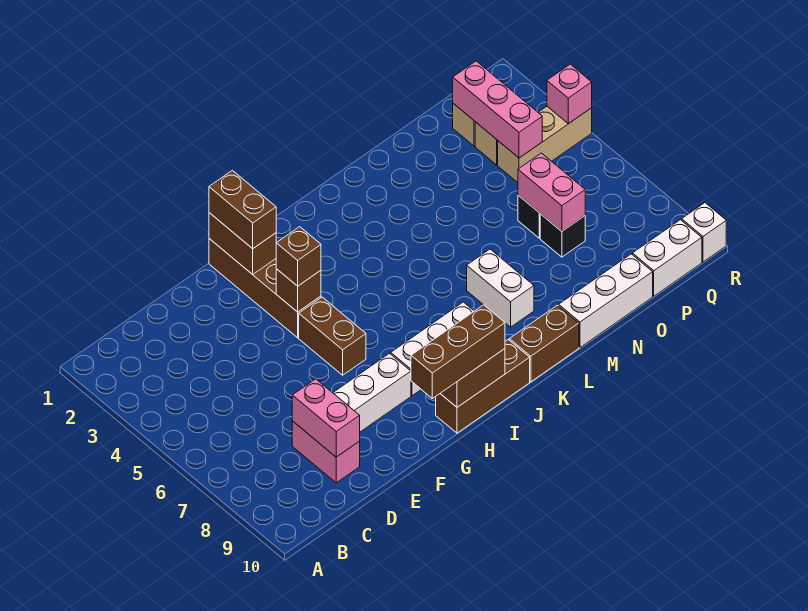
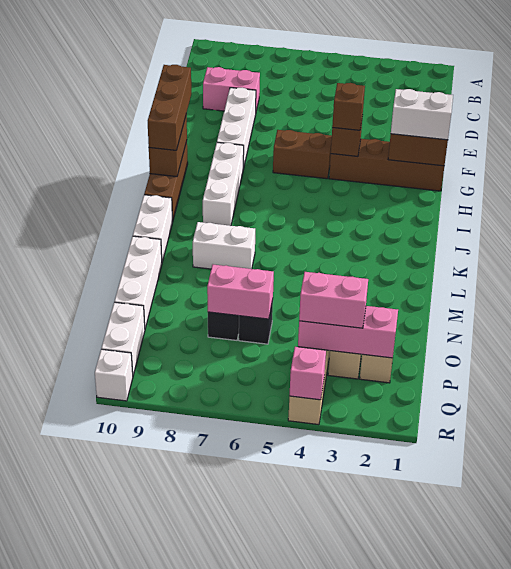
pink brick D8:D9 level 2 -> pink brick P3:P4 level 3
brown brick G1:G2 level 3 -> white brick G1:G2 level 3
brown brick K10:L10 level 1 -> white brick K10:L10 level 1

